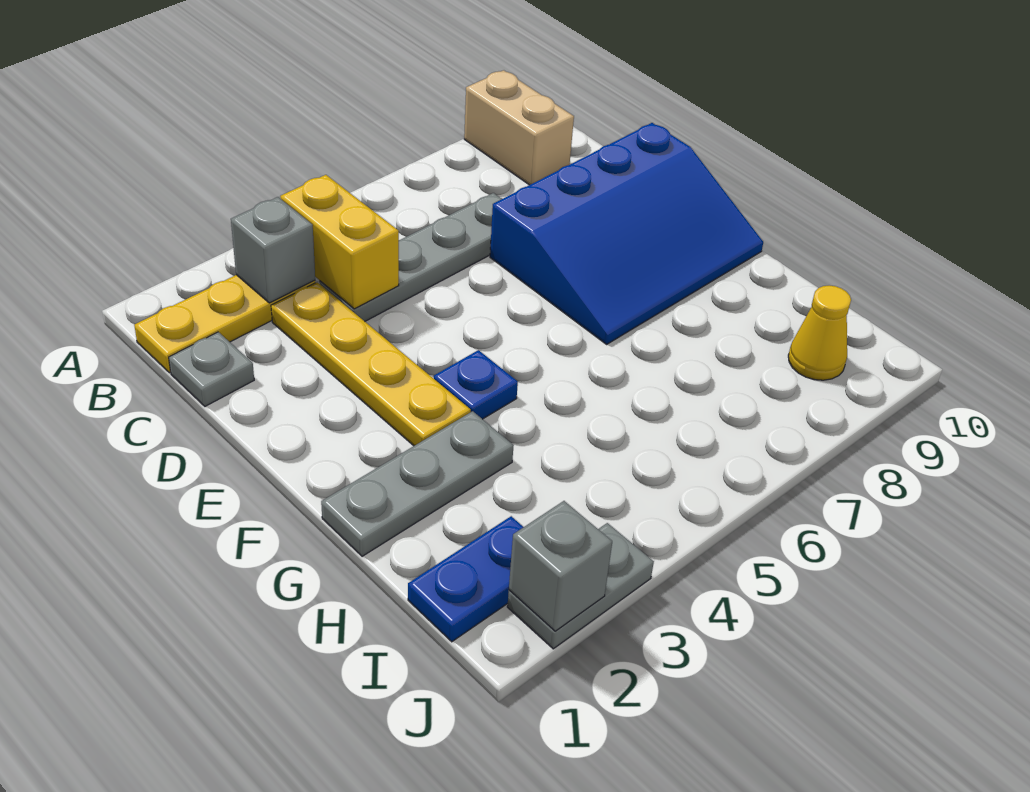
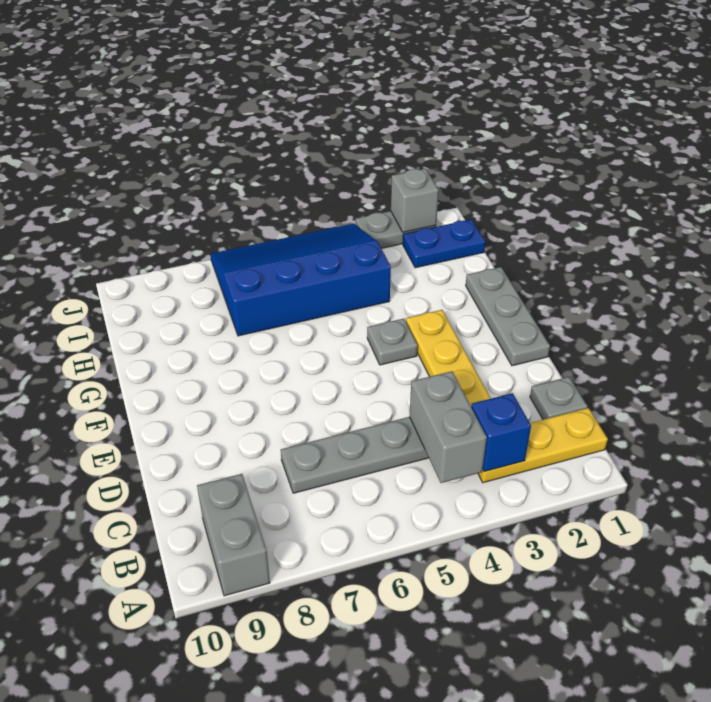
tan brick A9:B9 level 1 -> grey brick A9:B9 level 1
grey brick B3 level 2 -> blue brick B3 level 2
yellow brick B4:C4 level 2 -> grey brick B4:C4 level 2
blue slope D7:F10 level 1 top D -> blue slope H4:J7 level 1 top H
blue plate F4 level 1 -> grey plate F4 level 1
grey plate G1:G3 level 1 -> grey plate E1:G1 level 1
yellow cone I9 level 1 -> none

